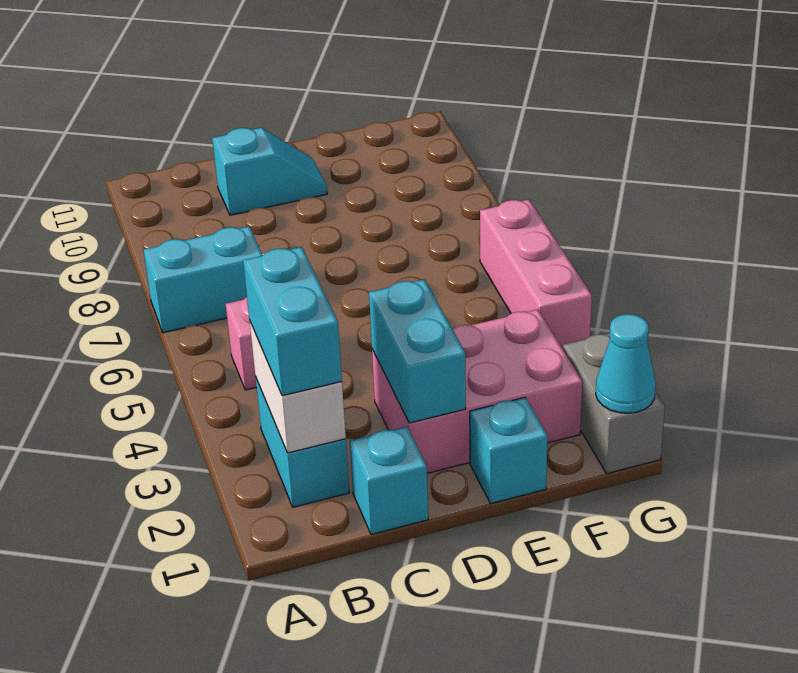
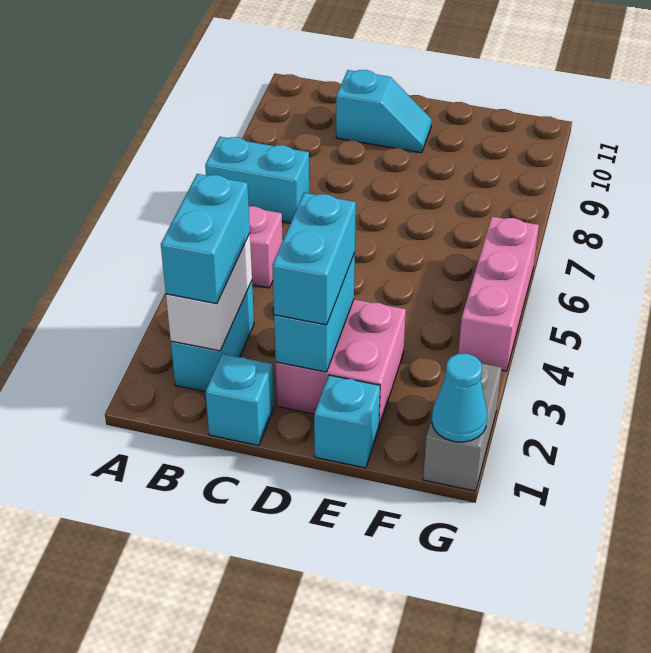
pink brick D2:F3 level 1 -> pink brick D2:E3 level 1
none -> cyan brick D2:D3 level 3

